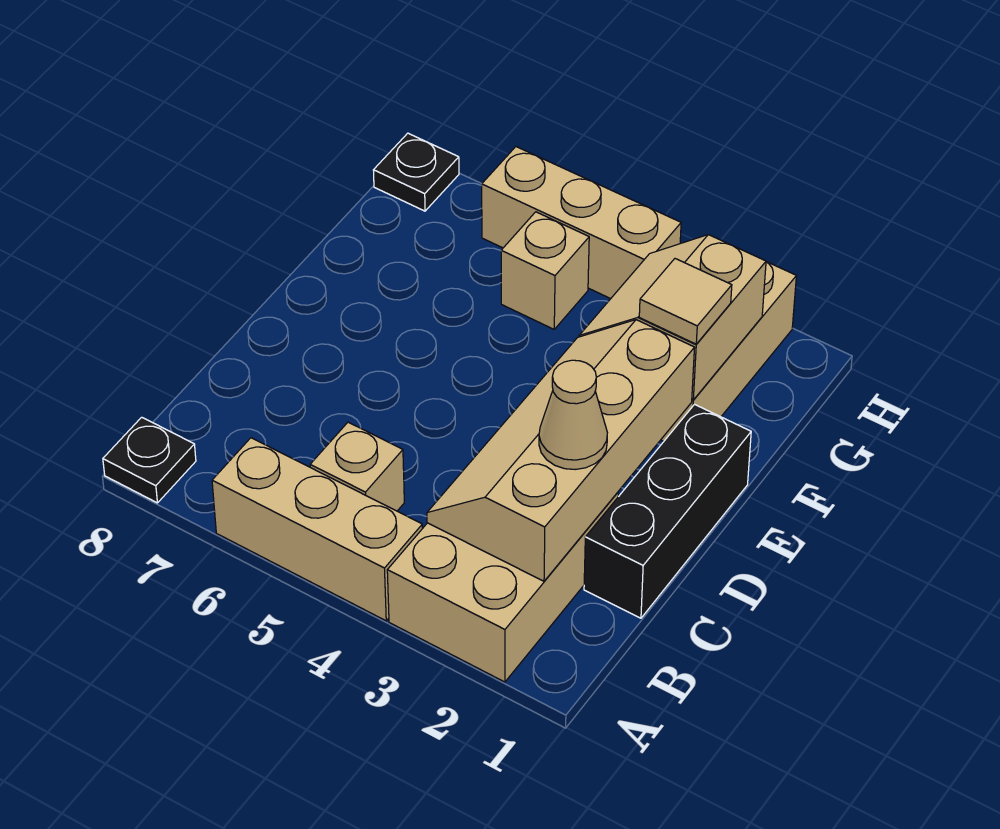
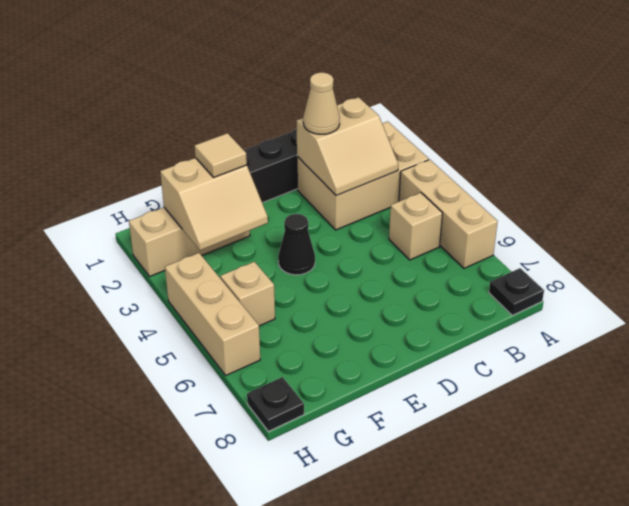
tan slope B2:E3 level 2 top 2 -> tan slope B2:C3 level 2 top 2
none -> black cone E4 level 1

